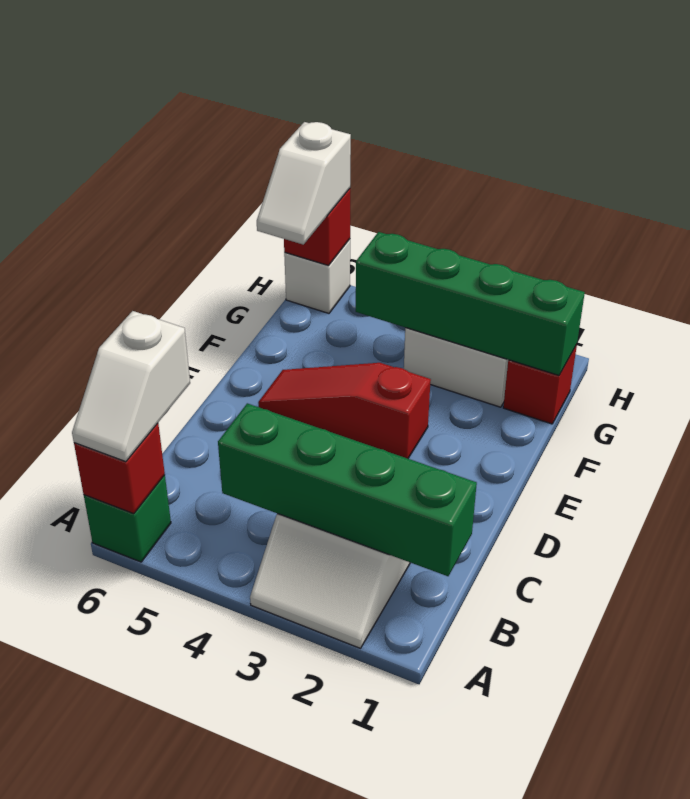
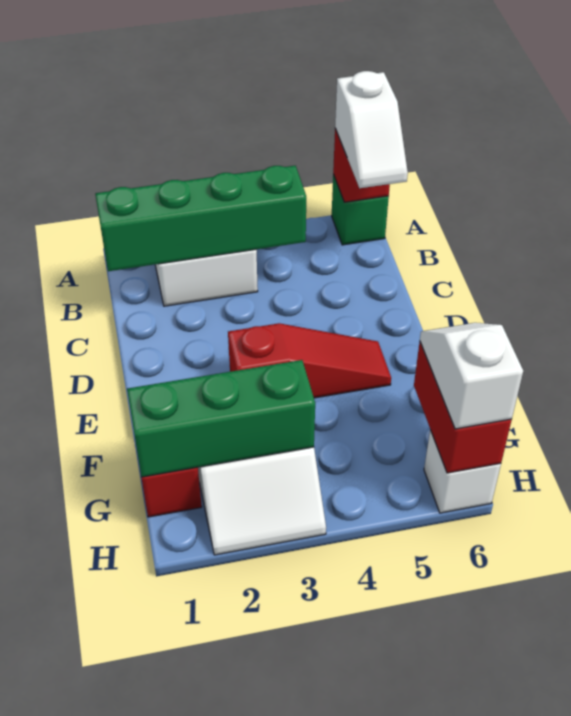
white slope A6:B6 level 3 top B -> white slope A6:B6 level 3 top A
green brick G1:G4 level 2 -> green brick G1:G3 level 2
red brick H6 level 2 -> red brick G6:H6 level 2

